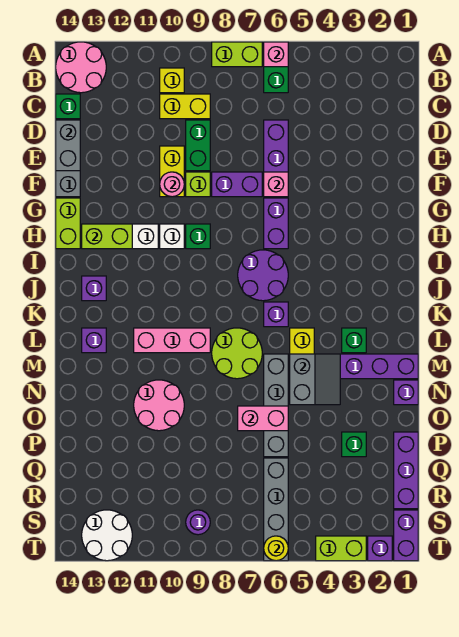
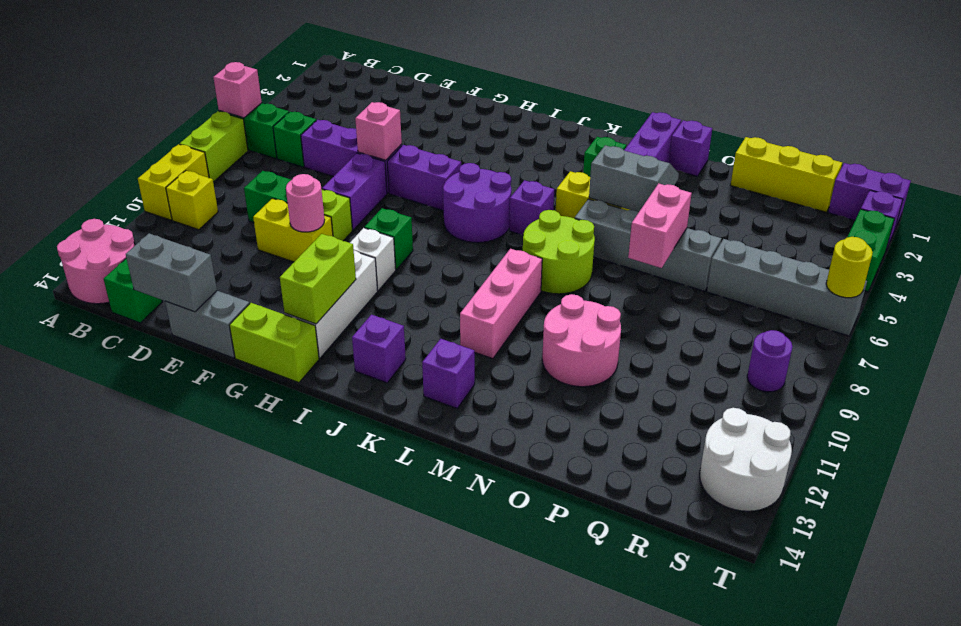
yellow brick C9:C10 level 1 -> yellow brick A9:A10 level 1
purple brick P1:R1 level 1 -> yellow brick P1:R1 level 1
green brick P3 level 1 -> green brick C6 level 1
lime brick T3:T4 level 1 -> green brick T3:T4 level 1

